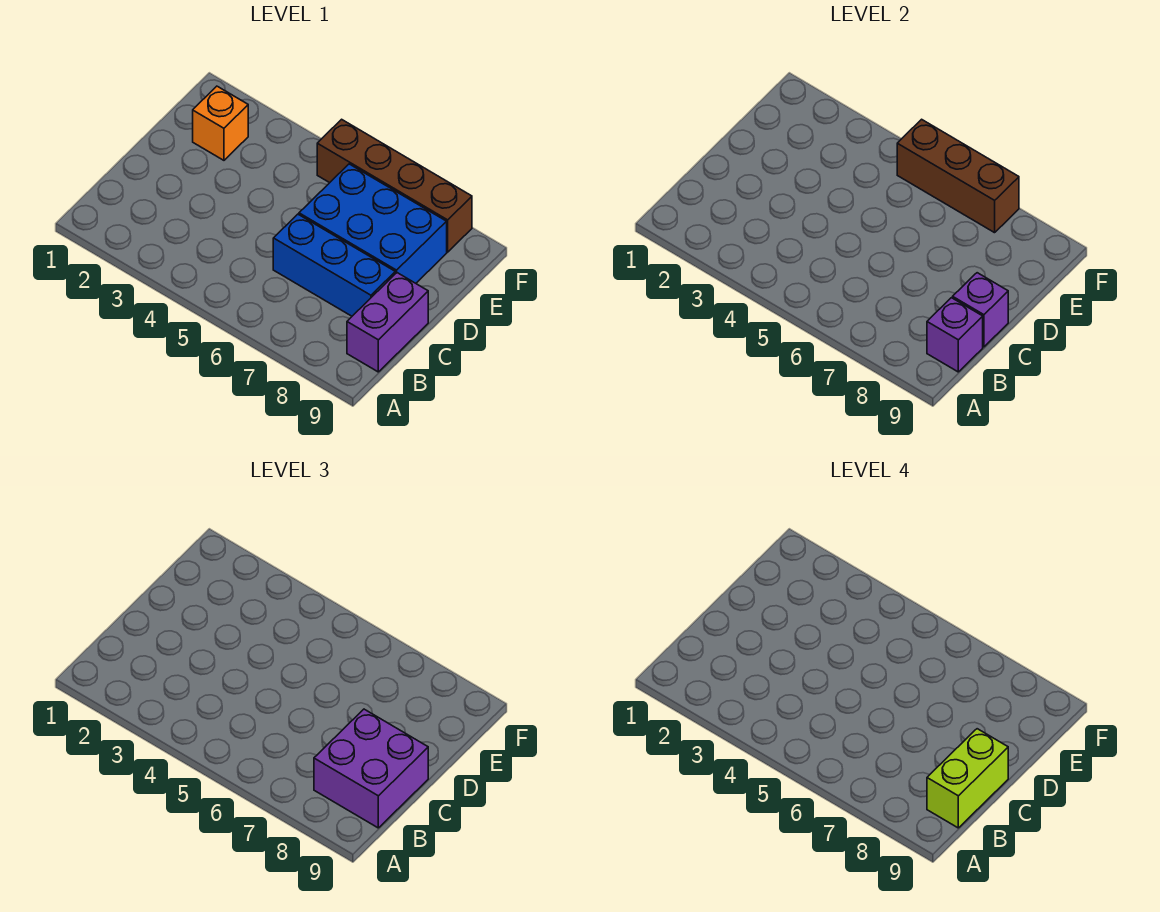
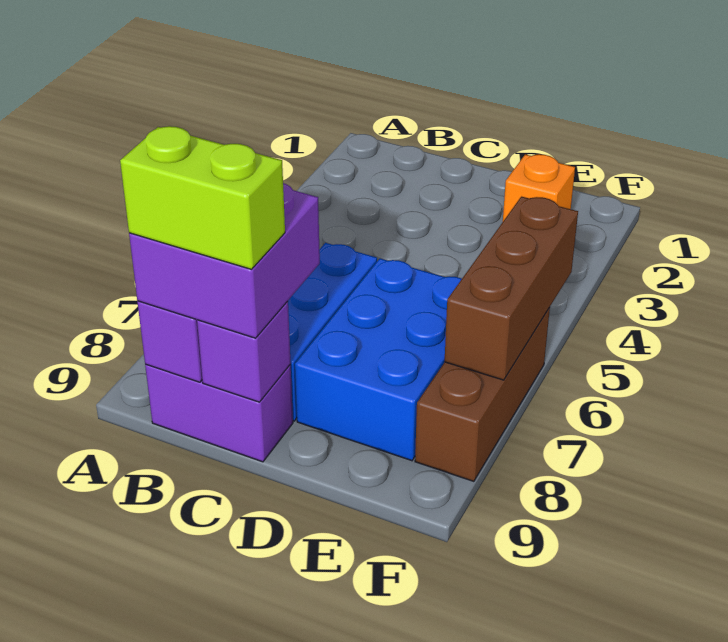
brown brick F5:F8 level 1 -> brown brick F6:F8 level 1

